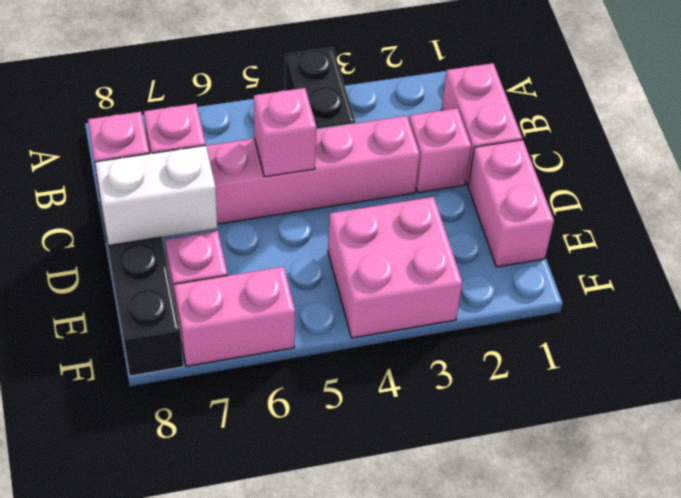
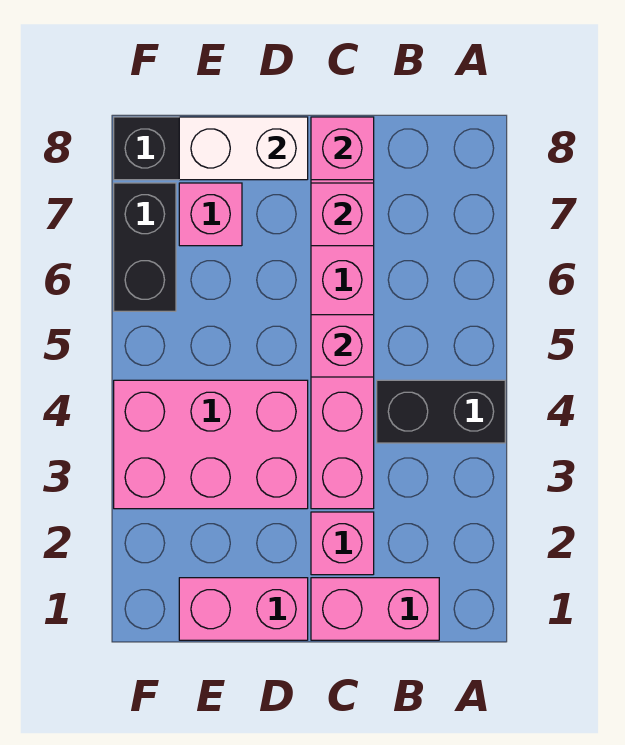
white brick D7:D8 level 2 -> white brick D8:E8 level 2
pink brick E3:F4 level 1 -> pink brick D3:F4 level 1
pink brick F6:F7 level 1 -> black brick F6:F7 level 1

